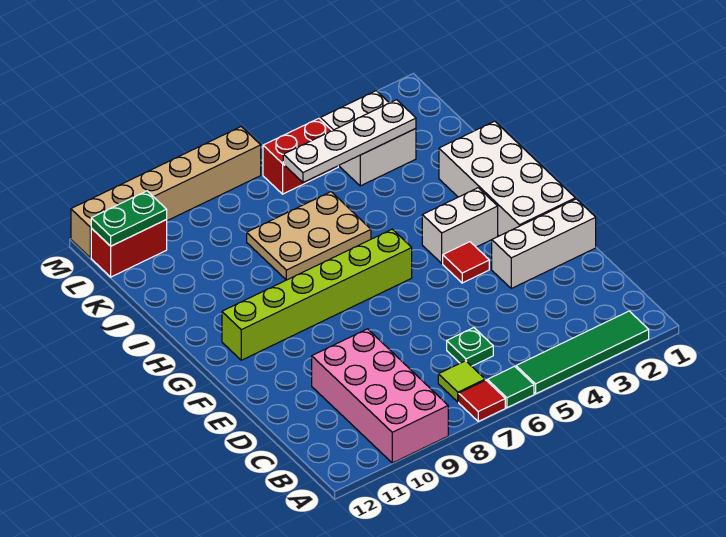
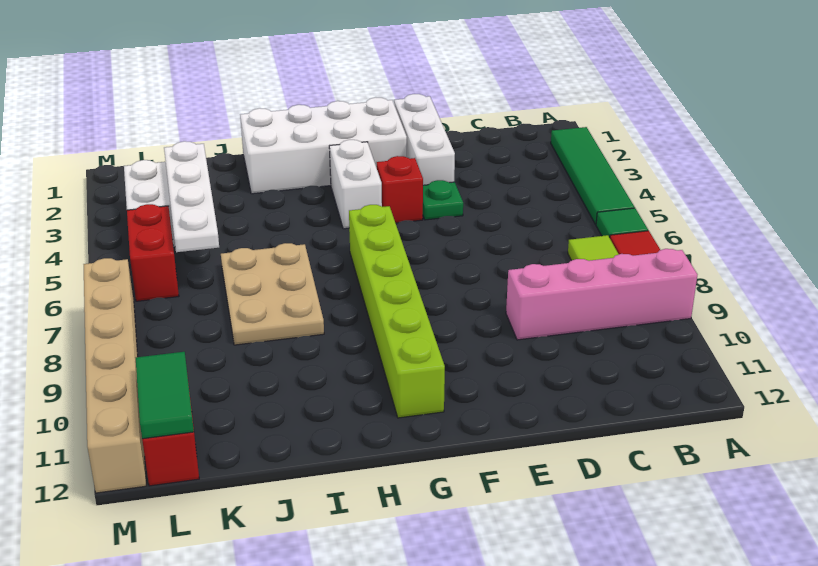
pink brick A9:D10 level 1 -> pink brick A9:D9 level 1
green plate C6 level 1 -> green plate E4 level 1
red tile F4 level 1 -> red brick F4 level 1
green plate L11:L12 level 2 -> green tile L11:L12 level 2

